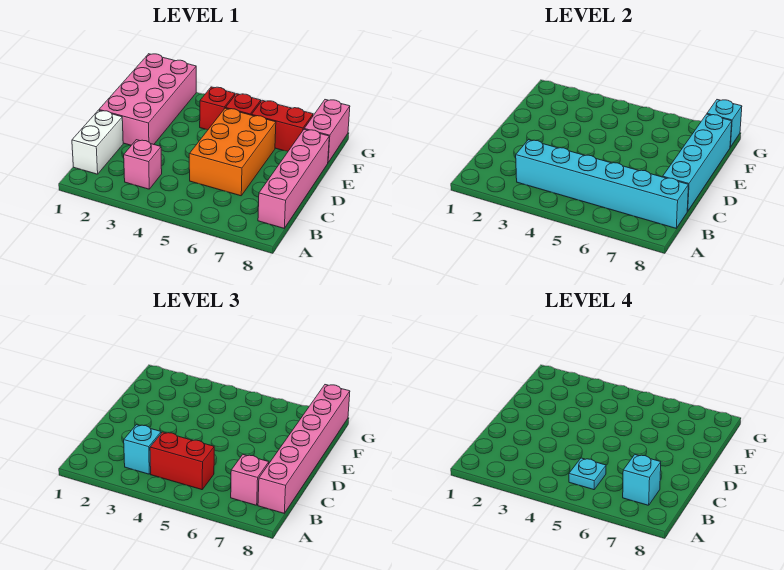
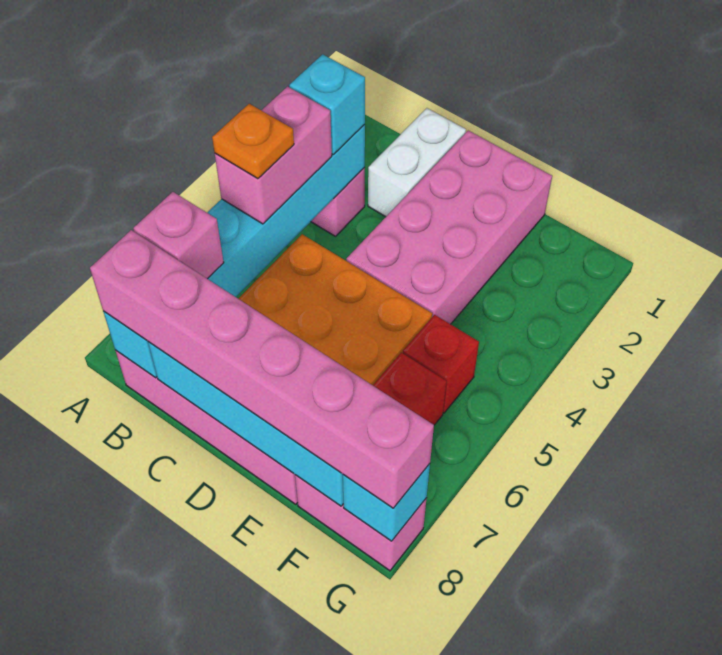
white brick B1:C1 level 1 -> white brick C1:C2 level 1
red brick B4:B5 level 3 -> pink brick B4:B5 level 3
cyan plate B5 level 4 -> orange plate B5 level 4
cyan brick B7 level 4 -> none
pink brick D1:G2 level 1 -> pink brick D1:E4 level 1
red brick F4 level 1 -> none

